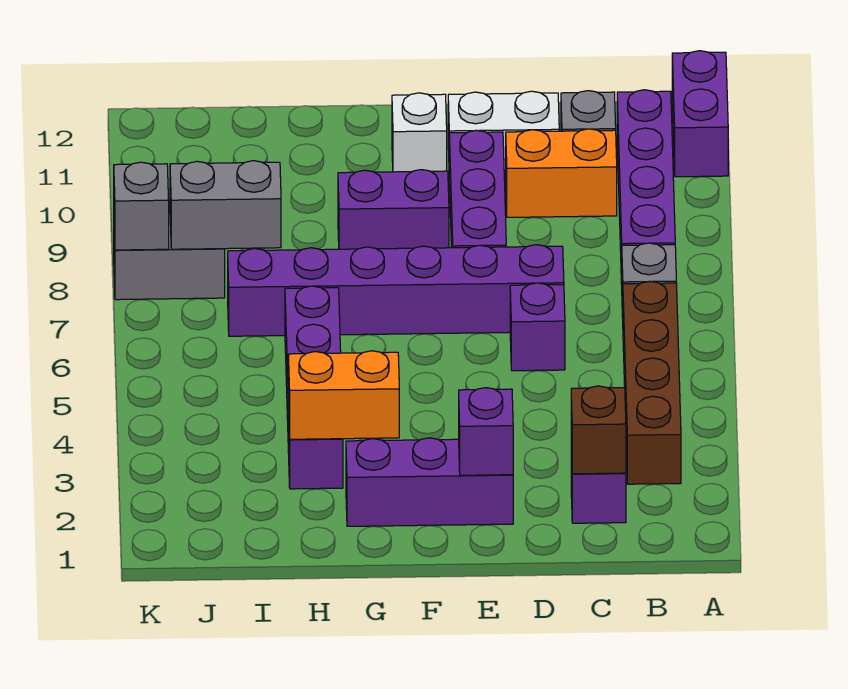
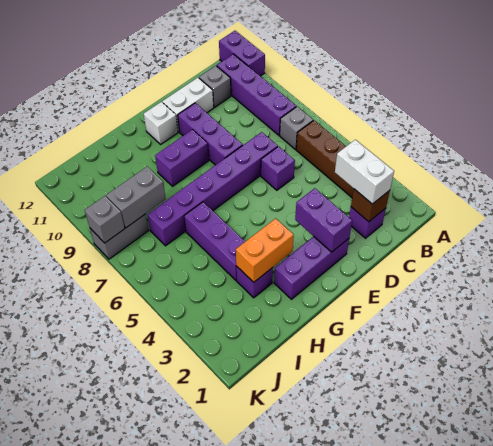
none -> white brick C2:C3 level 3
orange brick C10:D10 level 1 -> none
purple brick E2 level 2 -> purple brick E2:E3 level 2

